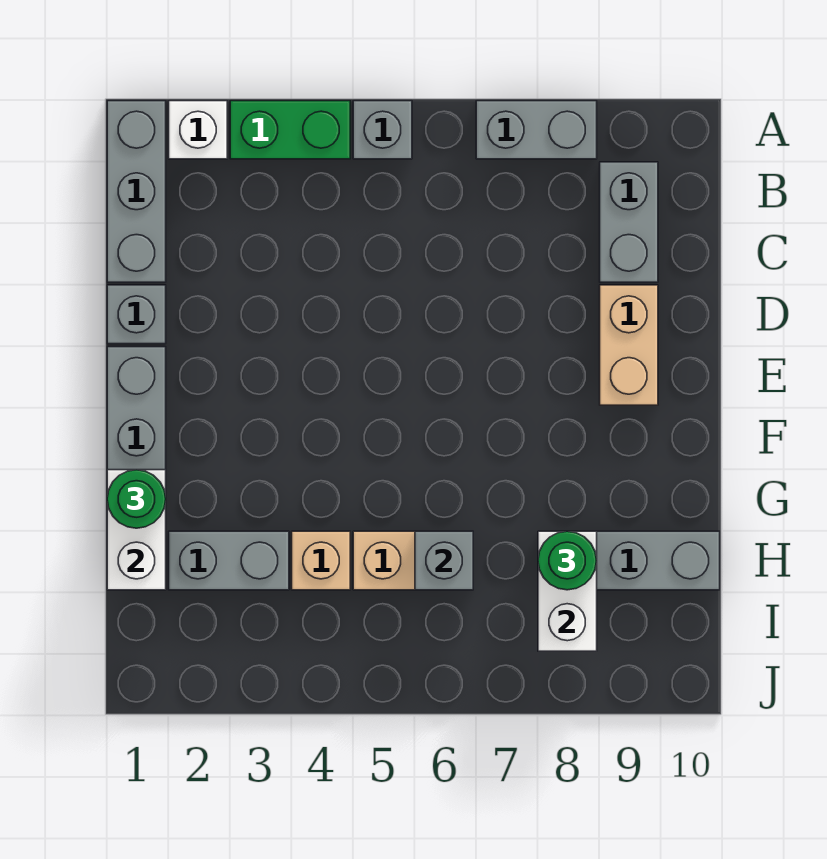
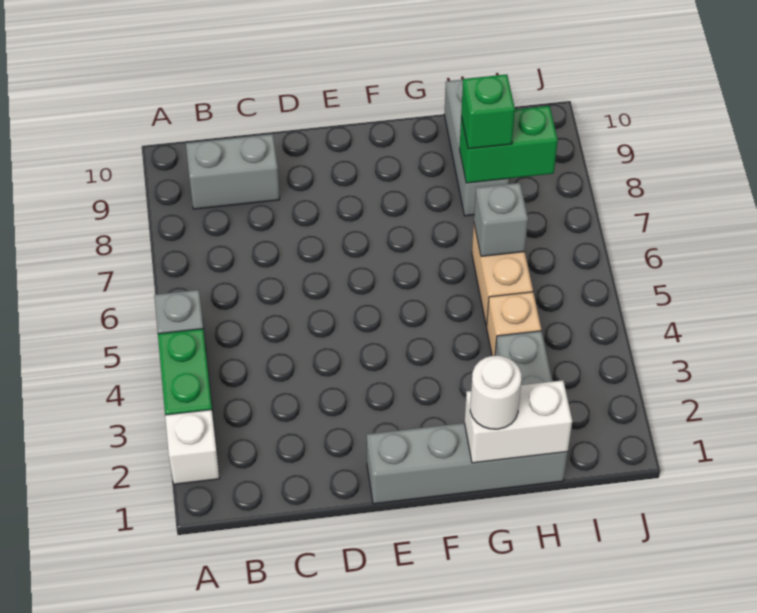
grey brick A1:C1 level 1 -> none
grey brick A7:A8 level 1 -> none
grey brick D1 level 1 -> none
tan brick D9:E9 level 1 -> none
green round brick G1 level 3 -> white round brick G1 level 3
white brick H8:I8 level 2 -> green brick H8:I8 level 2
green round brick H8 level 3 -> green brick H8 level 3

